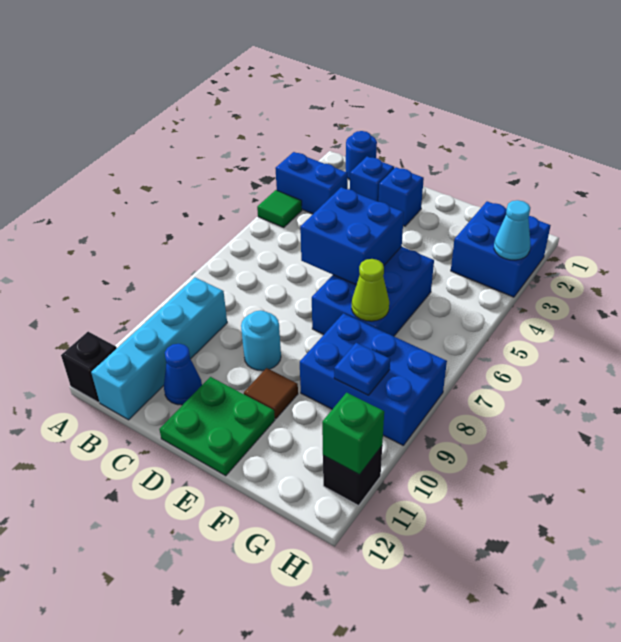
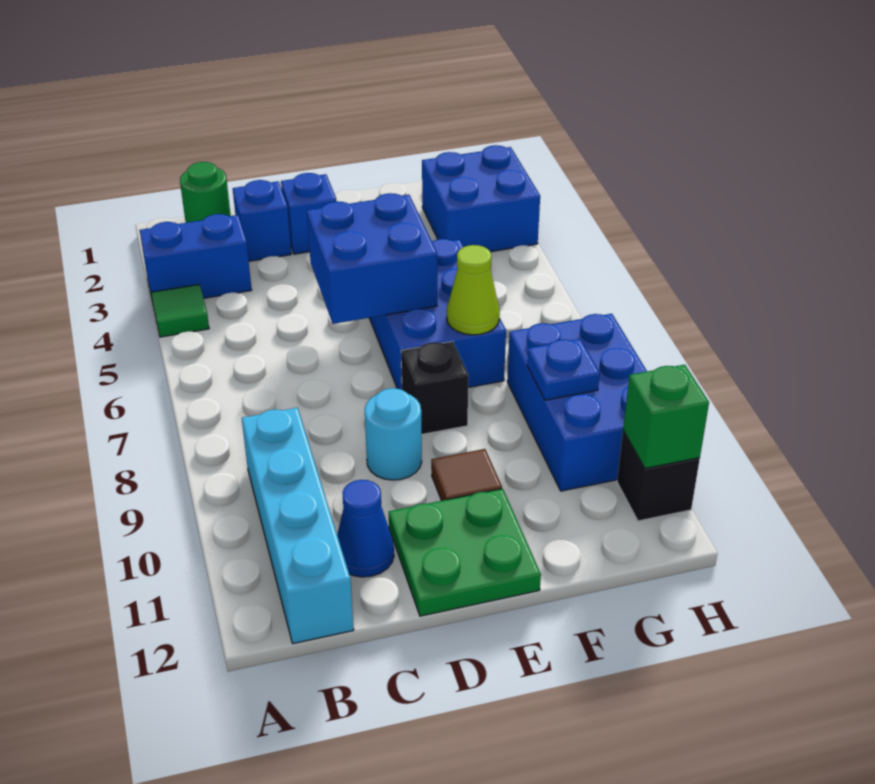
black brick A12 level 1 -> black brick E8 level 1
blue round brick B1 level 1 -> green round brick B1 level 1
blue brick F8:H9 level 1 -> blue brick G8:H10 level 1
cyan cone H3 level 2 -> none

